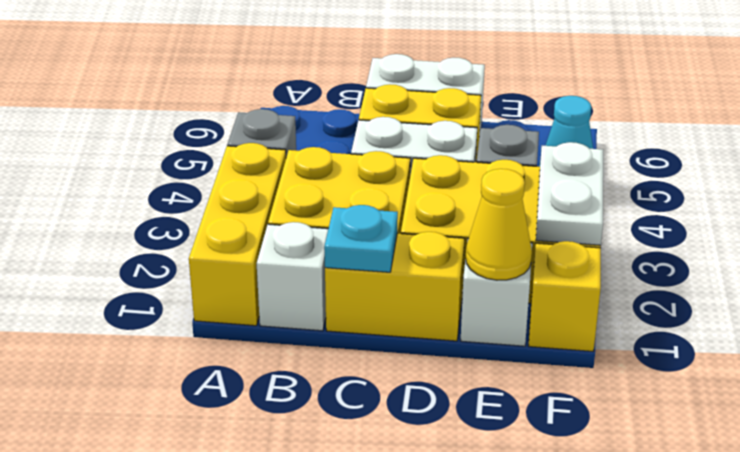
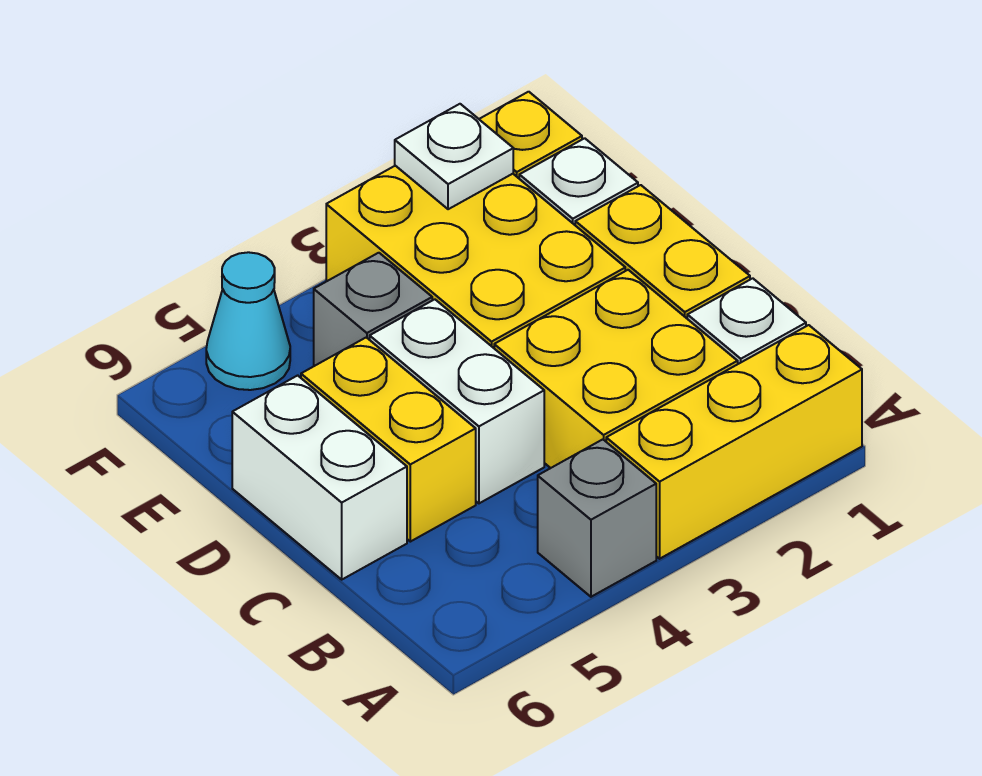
cyan plate C1 level 2 -> none
yellow cone E1 level 2 -> none
white plate F2:F3 level 2 -> white plate F2 level 2

